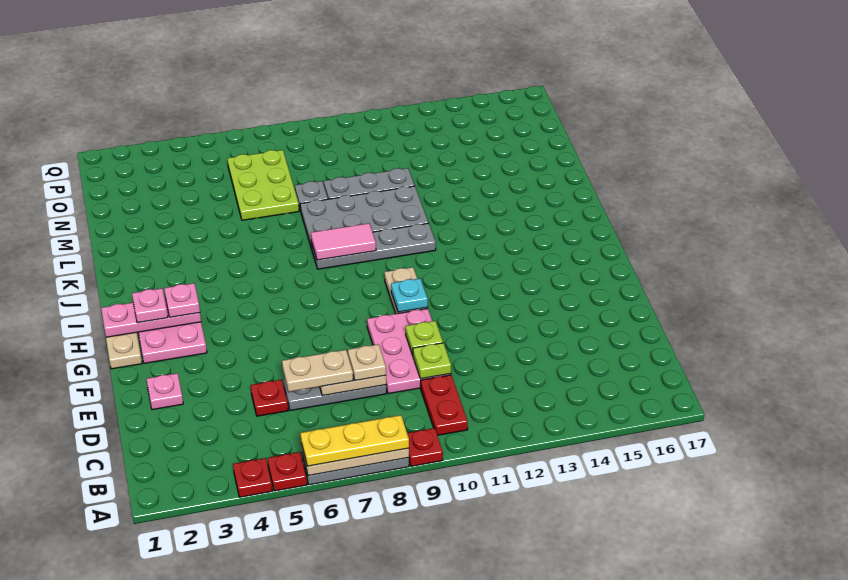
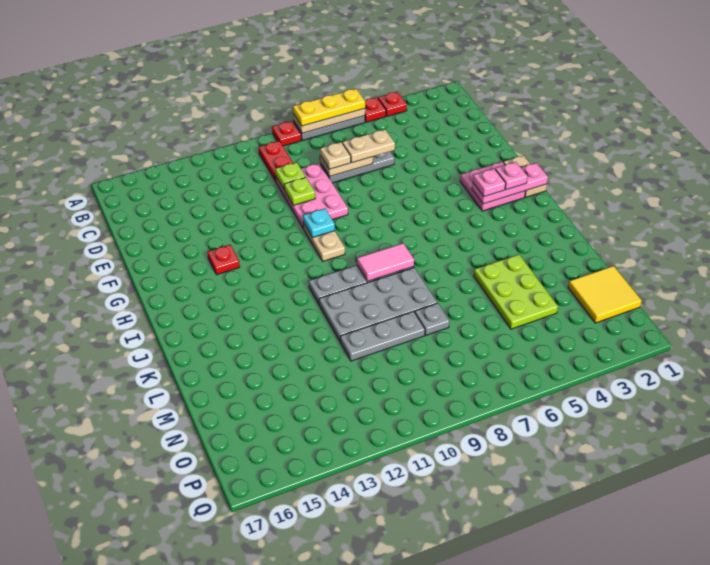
red plate D5 level 1 -> red plate G14 level 1
pink plate E2 level 1 -> none
lime plate M6:O7 level 1 -> lime plate L4:N5 level 1
none -> yellow tile N1:O2 level 1

